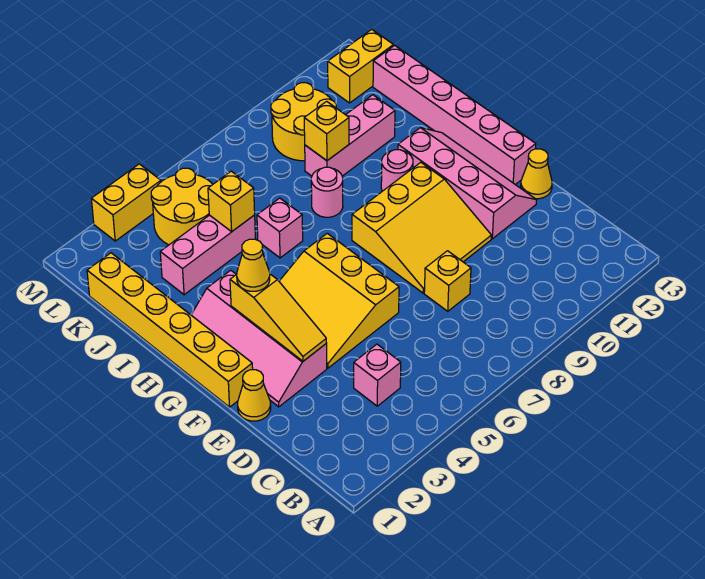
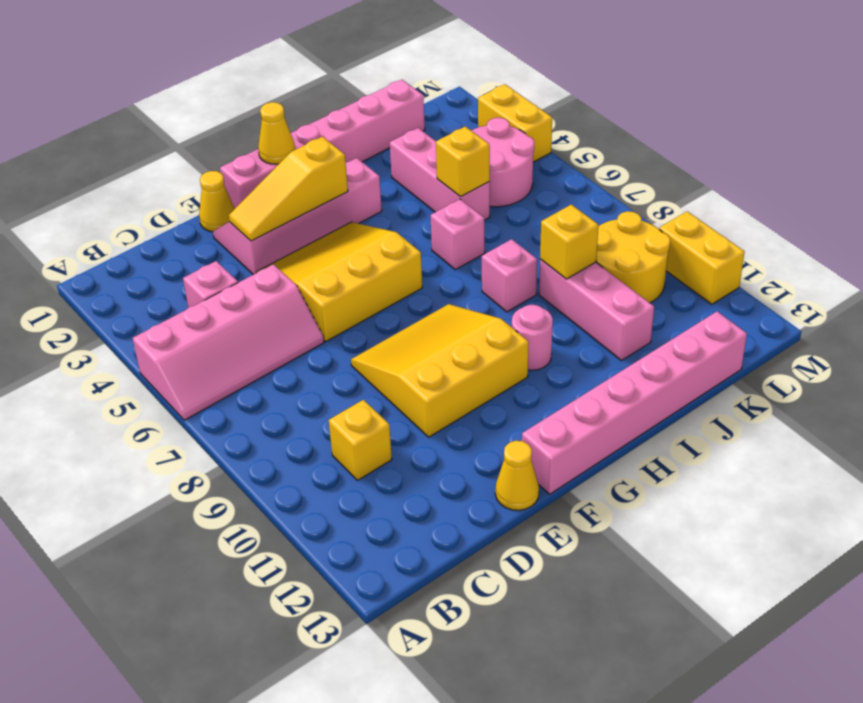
yellow brick D8 level 1 -> yellow brick C10 level 1
yellow slope E8:G10 level 1 top G -> yellow slope E8:G10 level 1 top 10
pink slope E11:H12 level 1 top 11 -> pink slope A5:D6 level 1 top 5
yellow brick F1:K1 level 1 -> pink brick F1:K1 level 1
yellow cone G3 level 3 -> yellow cone G1 level 2
pink round brick I8 level 1 -> pink brick I8 level 1
yellow round brick K4:L5 level 1 -> pink round brick K4:L5 level 1
yellow brick L12:L13 level 1 -> yellow brick M10:M11 level 1

